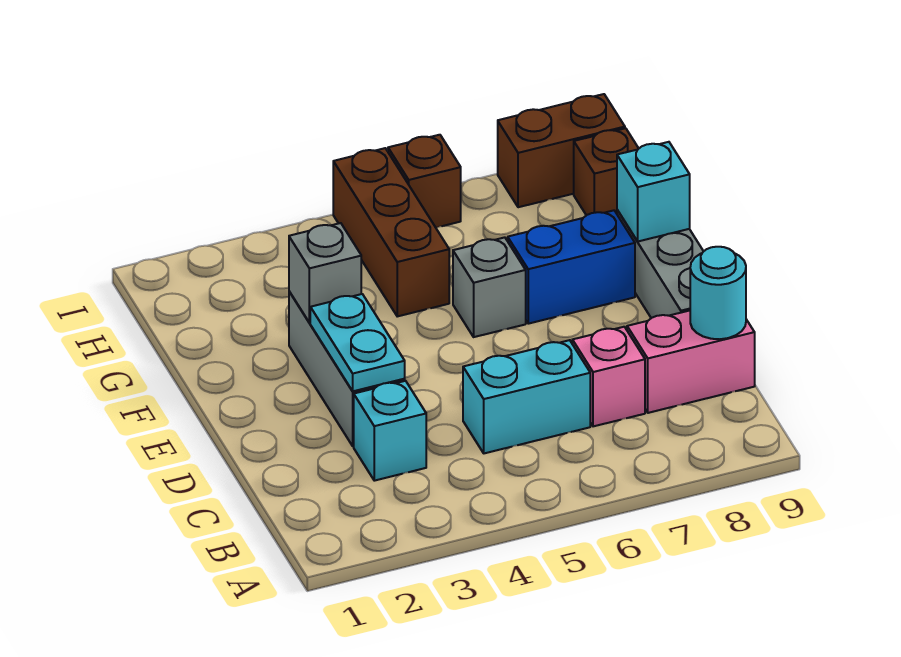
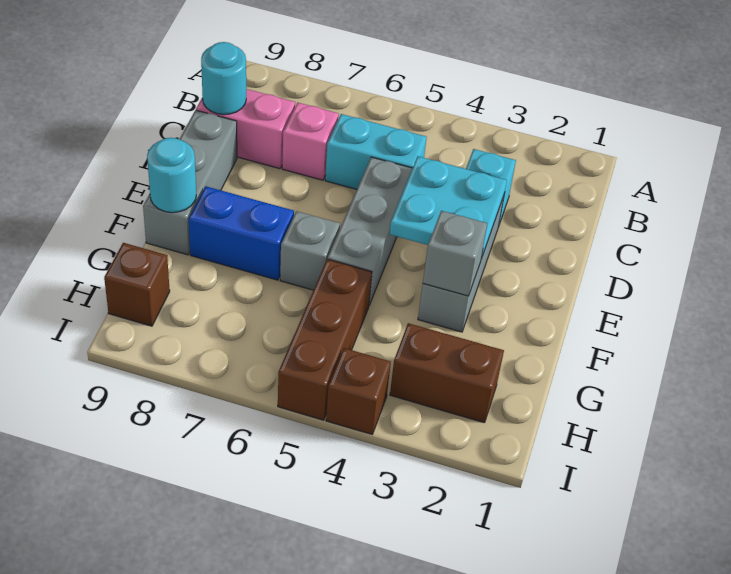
cyan plate D3:E3 level 2 -> cyan plate D3:E4 level 2
none -> grey brick D5:F5 level 1
cyan brick F9 level 2 -> cyan round brick F9 level 2
brown brick I6 level 1 -> brown brick I4 level 1
brown brick I8:I9 level 1 -> brown brick H2:H3 level 1

